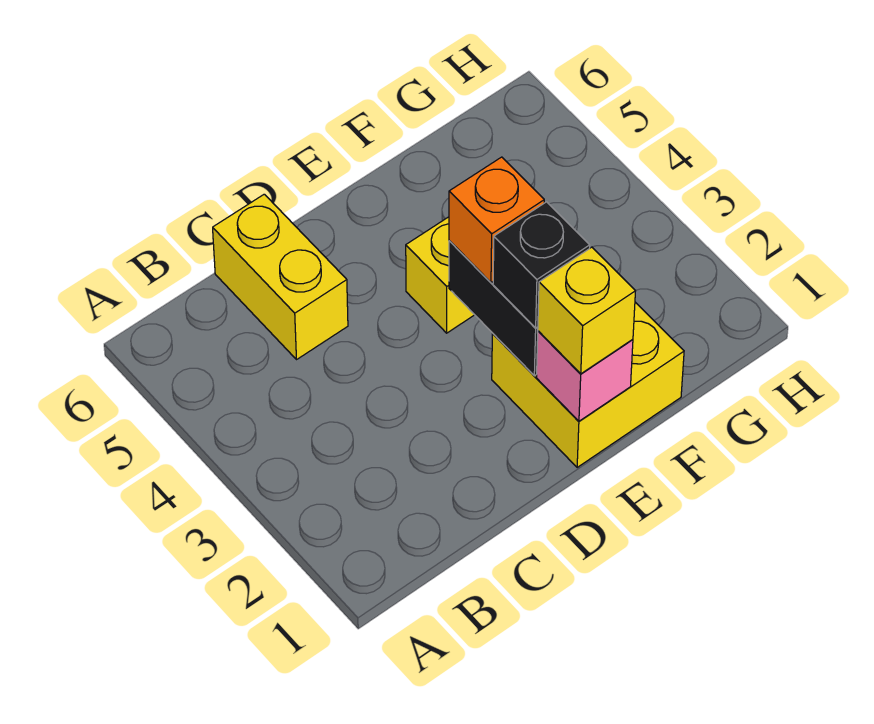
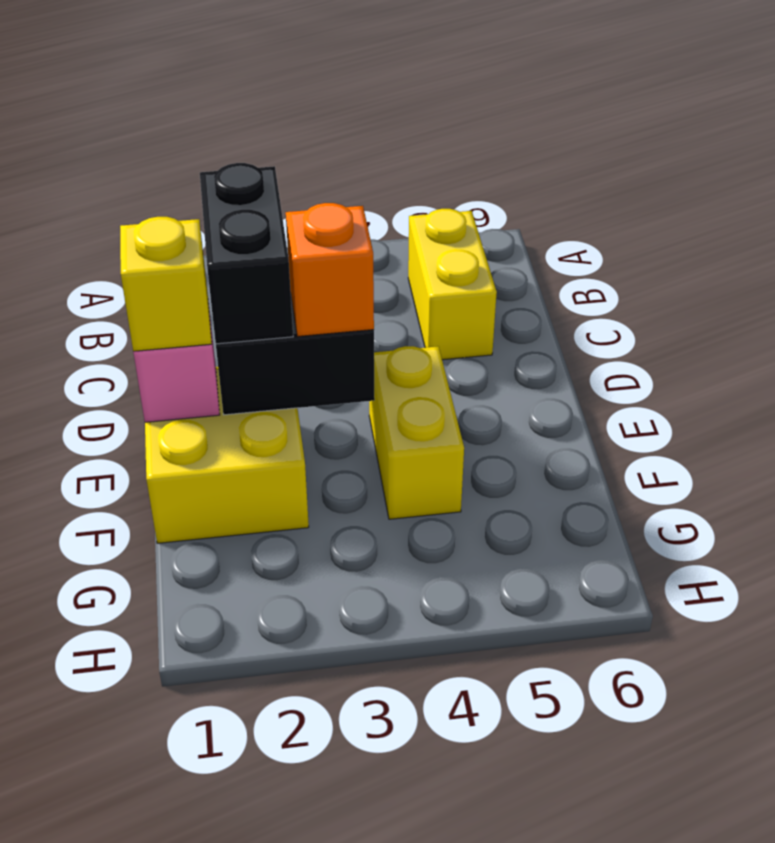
yellow brick C5:C6 level 1 -> yellow brick B5:C5 level 1
black brick E2 level 3 -> black brick D2:E2 level 3

